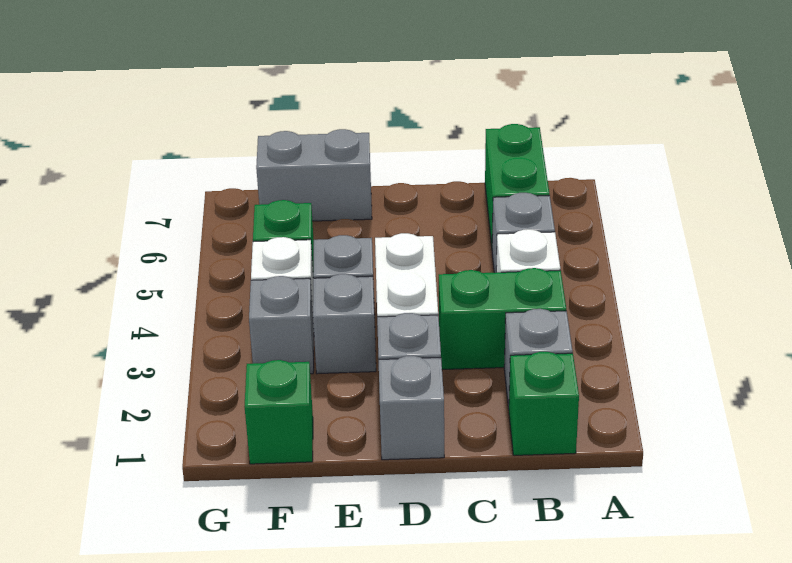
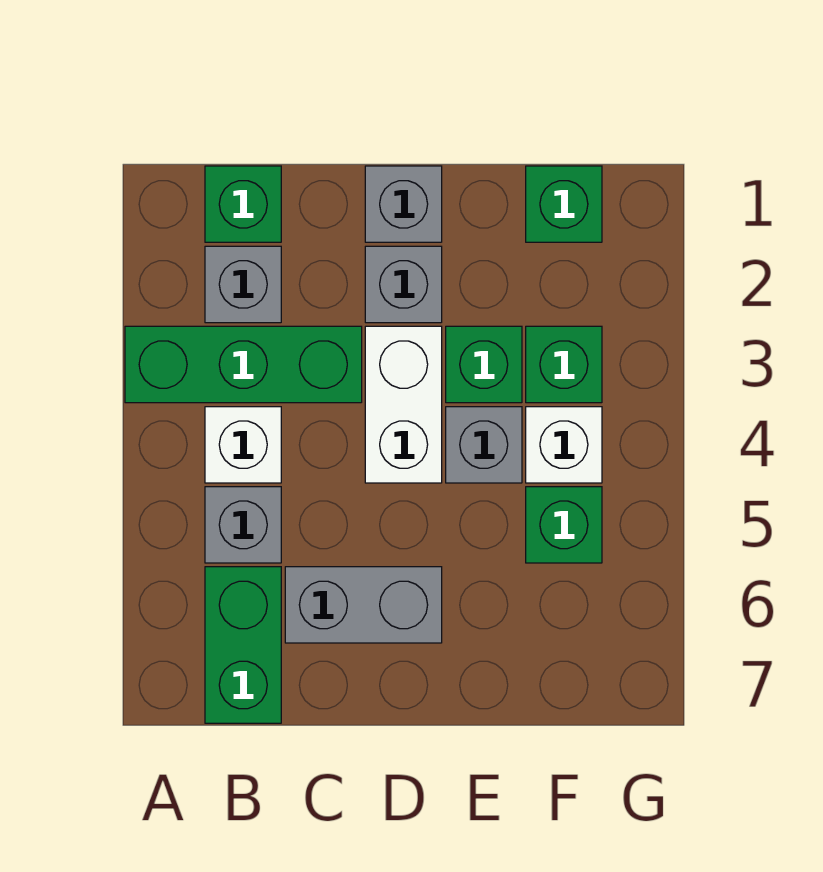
green brick B3:C3 level 1 -> green brick A3:C3 level 1
grey brick E3 level 1 -> green brick E3 level 1
grey brick E7:F7 level 1 -> grey brick C6:D6 level 1
grey brick F3 level 1 -> green brick F3 level 1

